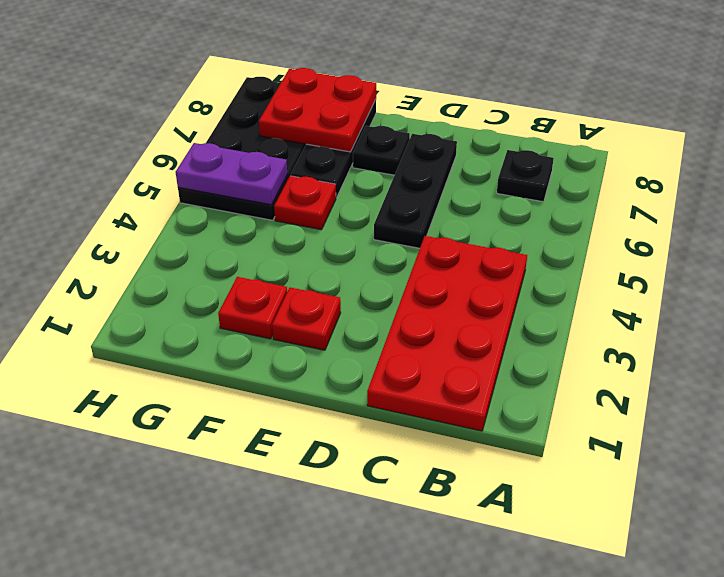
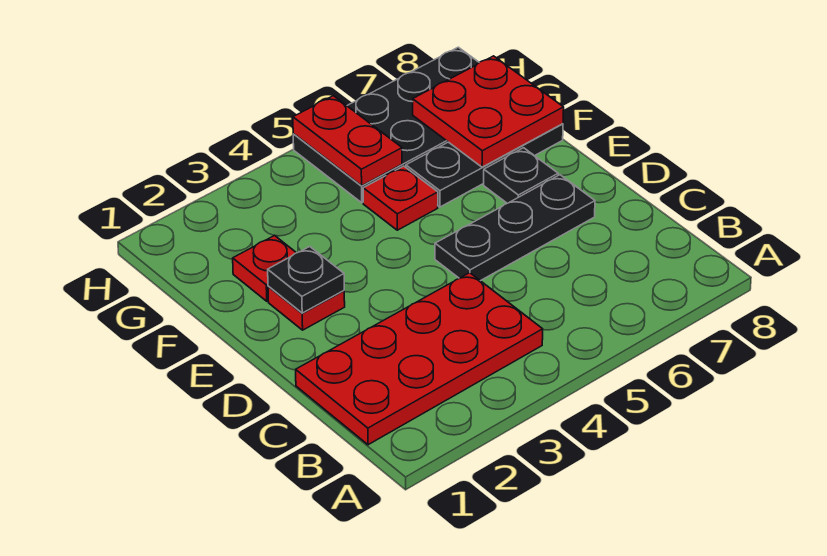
black plate B7 level 1 -> black plate E2 level 2
purple plate G5:H5 level 2 -> red plate G5:H5 level 2

